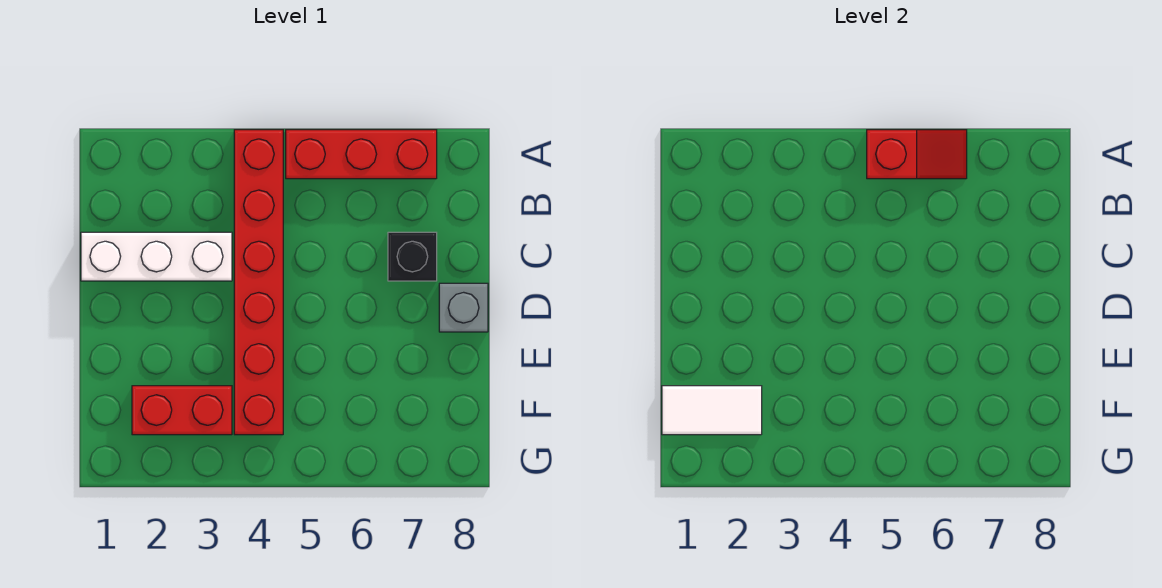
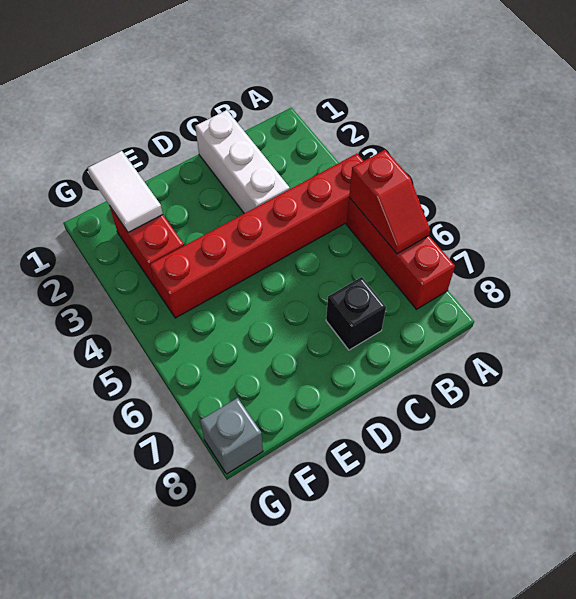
grey brick D8 level 1 -> grey brick G8 level 1

